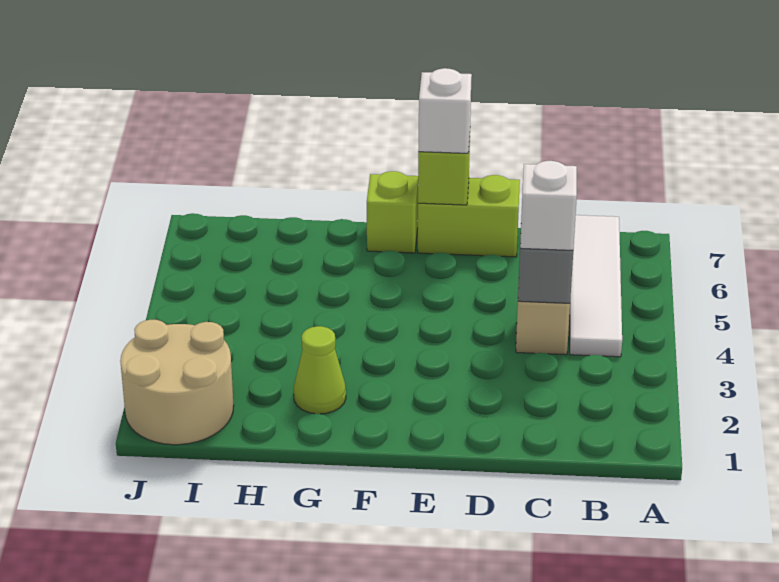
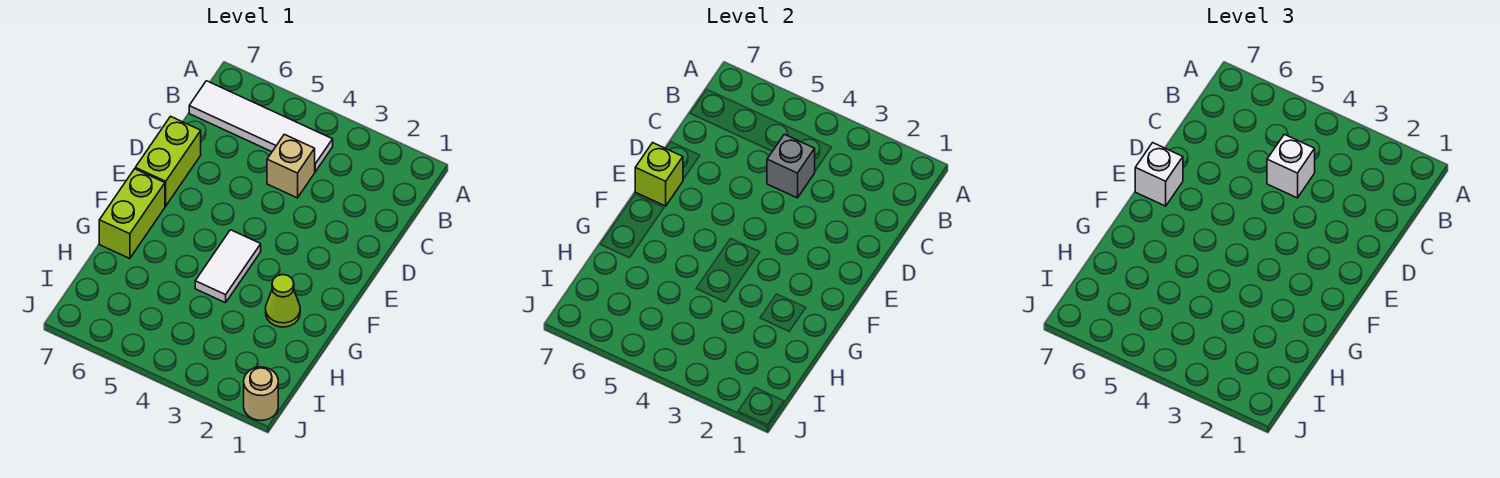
none -> white tile F4:G4 level 1
lime brick F7 level 1 -> lime brick F7:G7 level 1
tan round brick I1:J2 level 1 -> tan round brick J1 level 1

